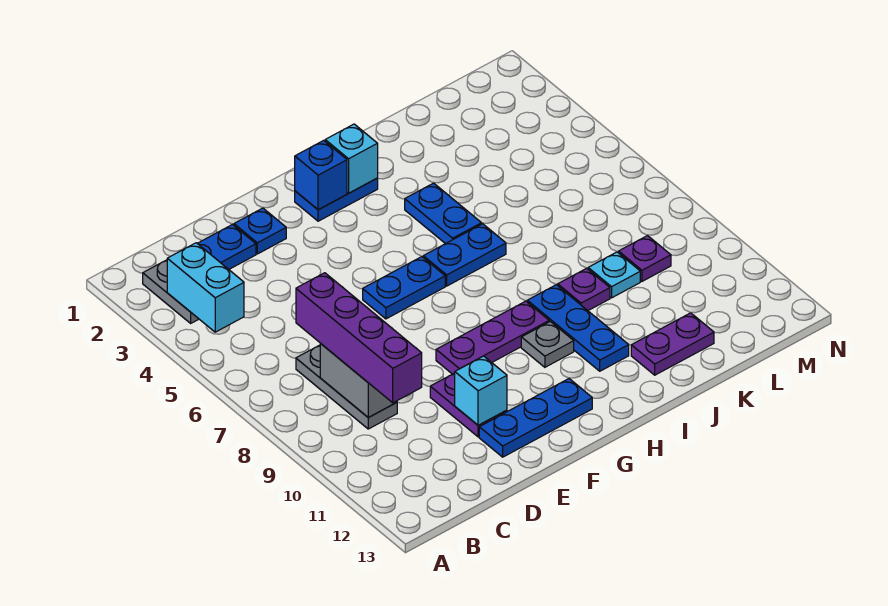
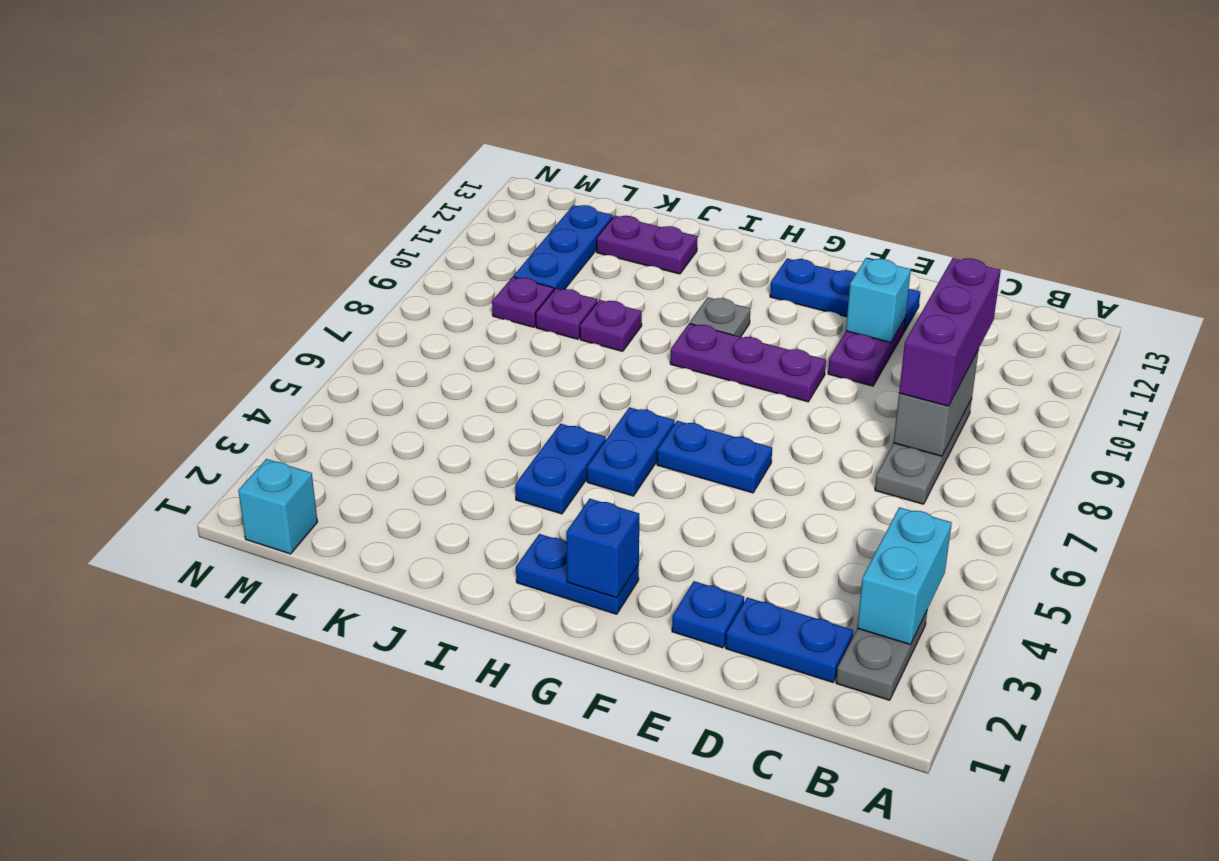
purple brick C7:C10 level 3 -> purple brick C8:C10 level 3
cyan brick H2 level 2 -> cyan brick M1 level 1
blue plate H6:I6 level 1 -> blue plate H5:H6 level 1
blue plate I9:I11 level 1 -> blue plate L10:L12 level 1
cyan plate K9 level 1 -> purple plate K9 level 1

